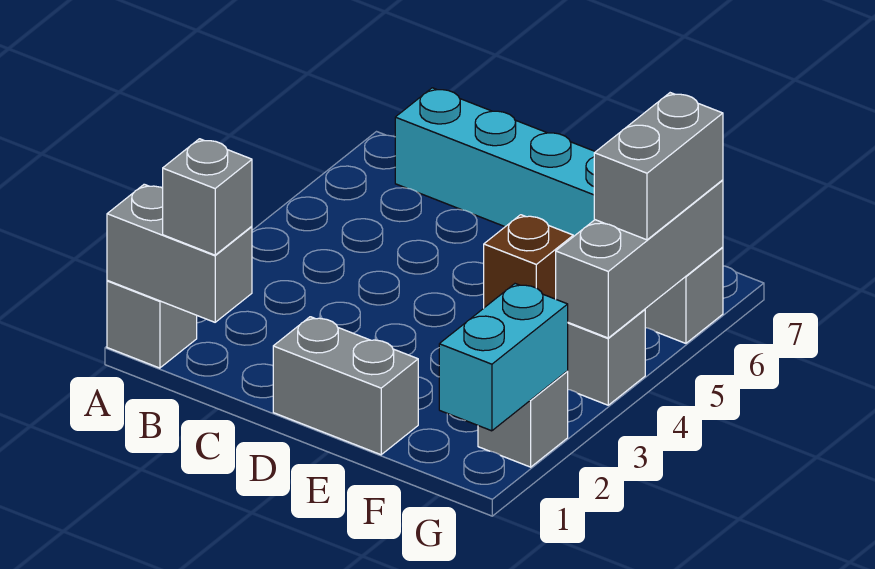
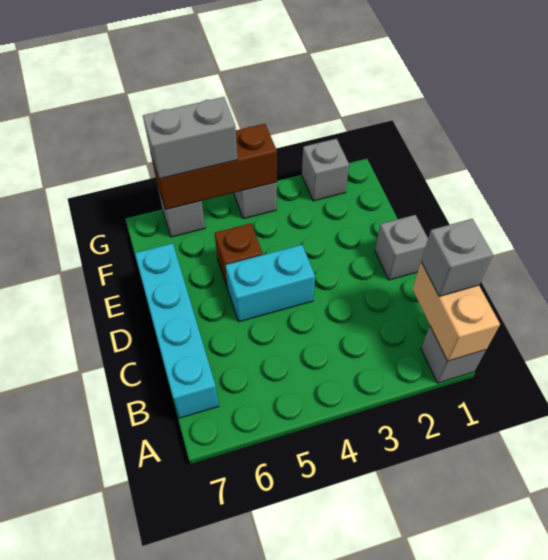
grey brick A1:B1 level 2 -> tan brick A1:B1 level 2
grey brick D1:E1 level 1 -> grey brick D1 level 1
cyan brick G1:G2 level 2 -> cyan brick D4:D5 level 1
grey brick G4:G6 level 2 -> brown brick G4:G6 level 2

